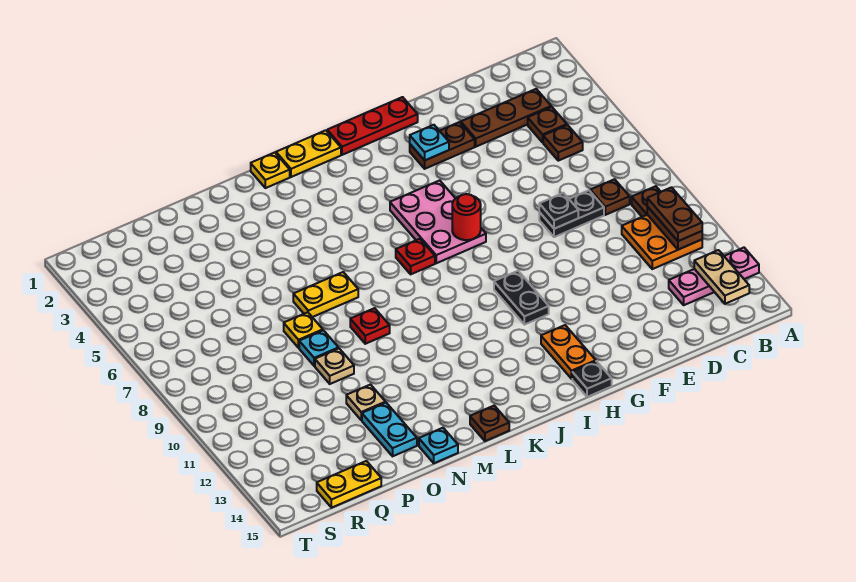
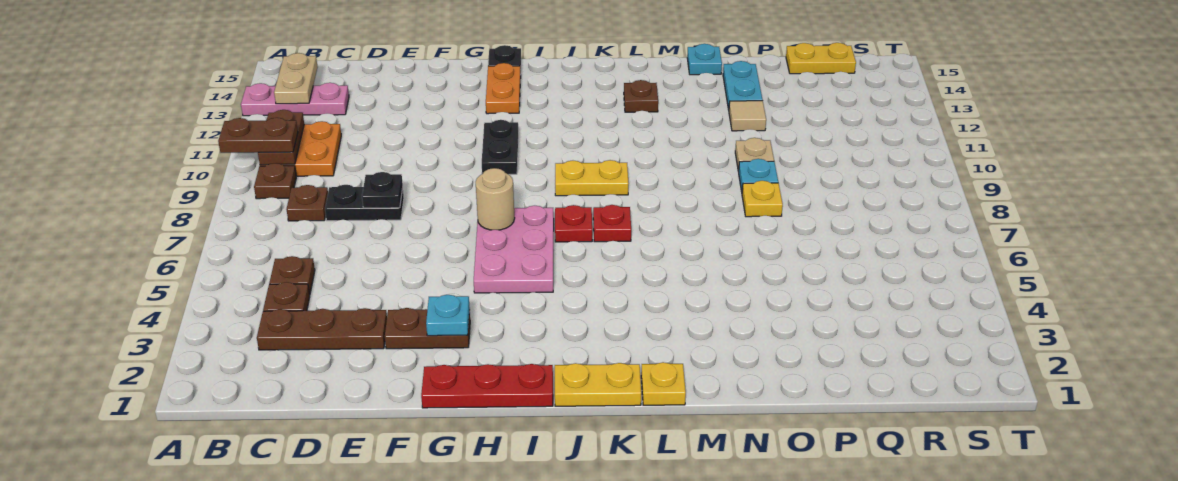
brown plate B10:B11 level 3 -> brown plate A10:B10 level 3
red round brick H7 level 2 -> tan round brick H7 level 2
brown plate L15 level 1 -> brown plate L13 level 1
yellow plate M7:N7 level 1 -> yellow plate J9:K9 level 1
red plate M9 level 1 -> red plate K7 level 1
tan plate O12 level 1 -> tan tile O12 level 1

